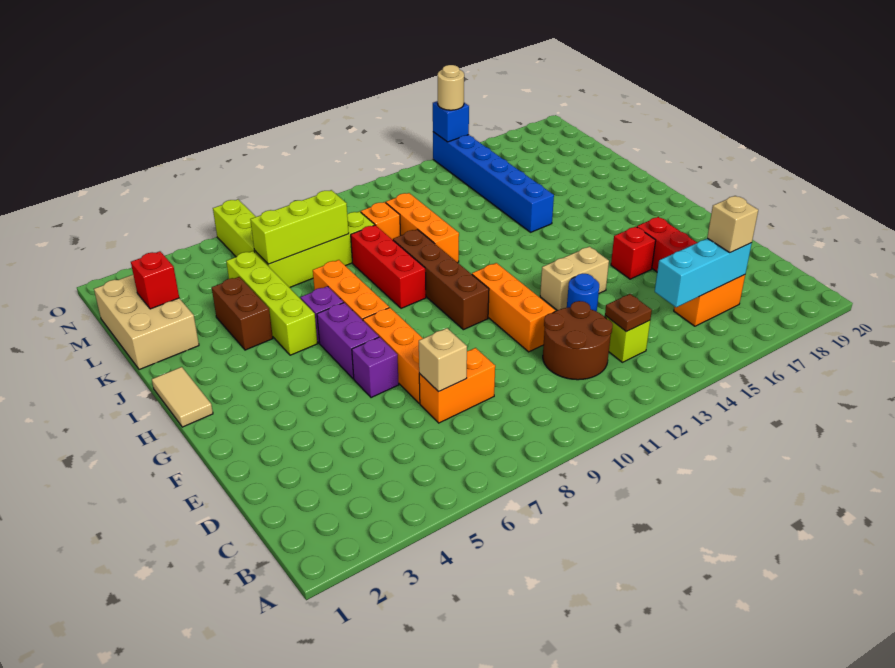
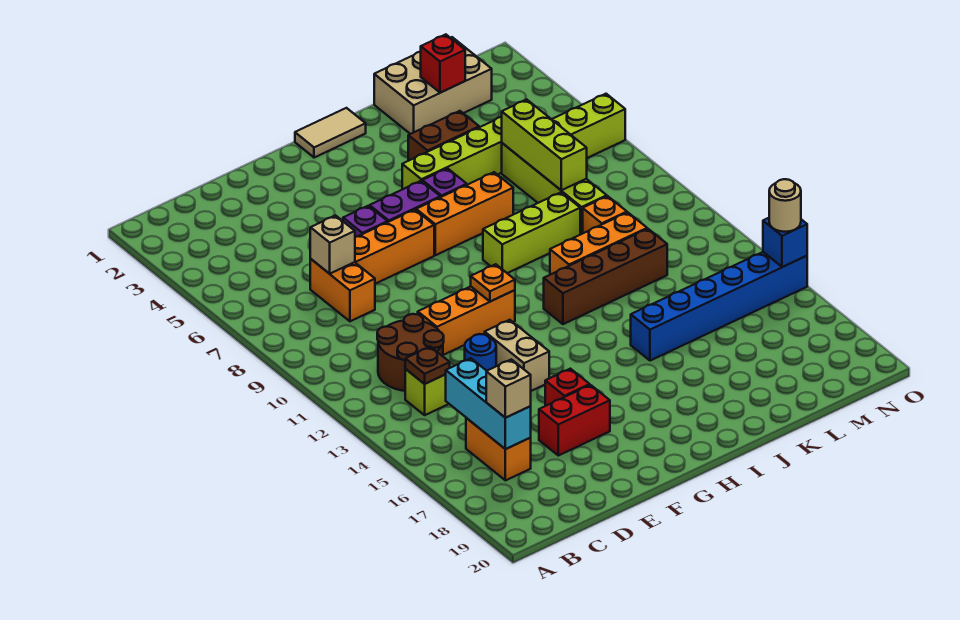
brown brick G10:J10 level 1 -> brown brick I12:L12 level 1
none -> orange plate G11 level 2
red brick I9:K9 level 1 -> lime brick I9:K9 level 1

